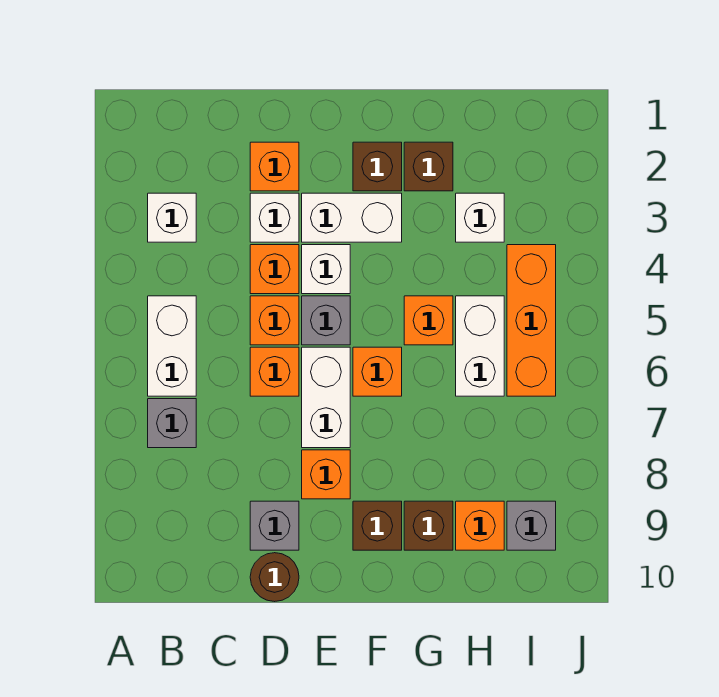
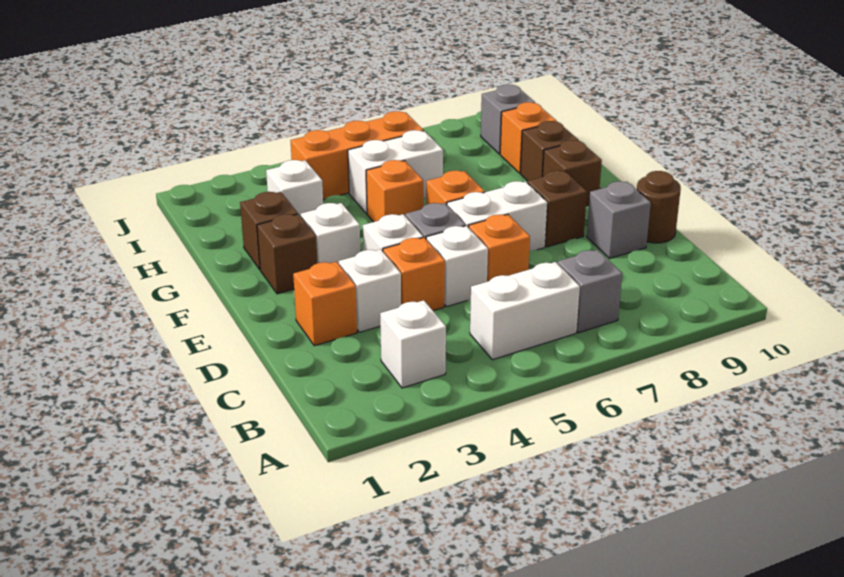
orange brick D5 level 1 -> white brick D5 level 1
white brick E3:F3 level 1 -> white brick F3 level 1
orange brick E8 level 1 -> brown brick E8 level 1

